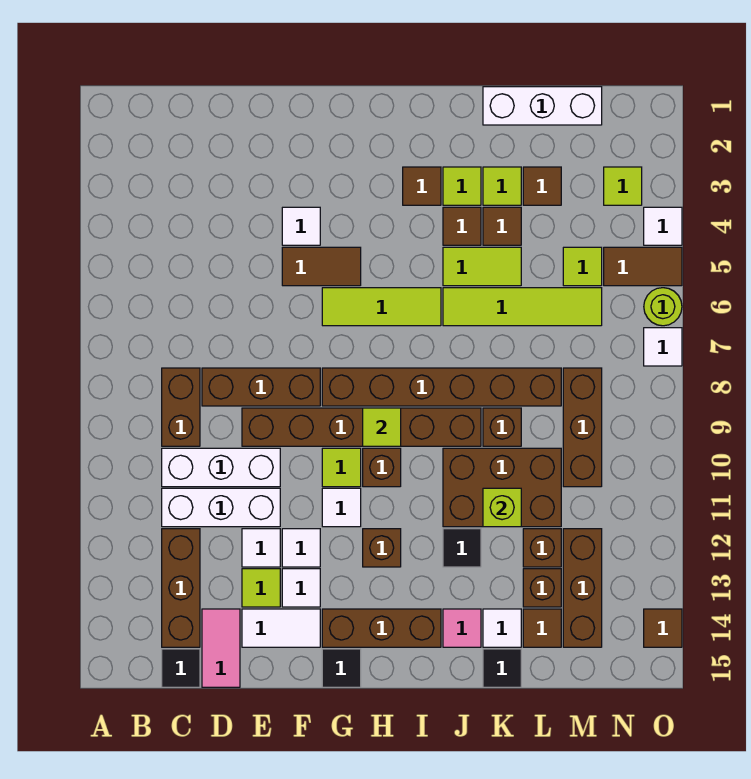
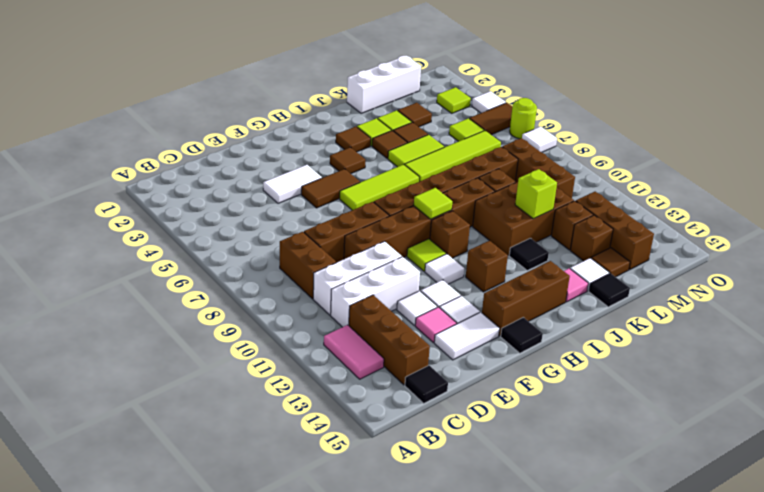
pink tile D14:D15 level 1 -> pink tile B12:B13 level 1
lime tile E13 level 1 -> pink tile E13 level 1
white tile F4 level 1 -> white tile E4:F4 level 1
brown tile O14 level 1 -> brown tile H4 level 1

